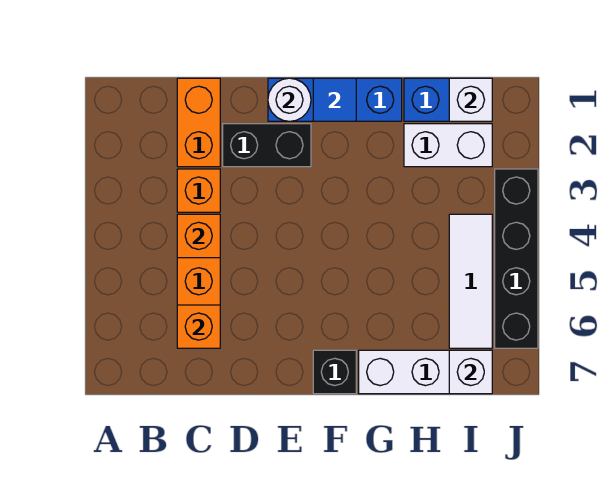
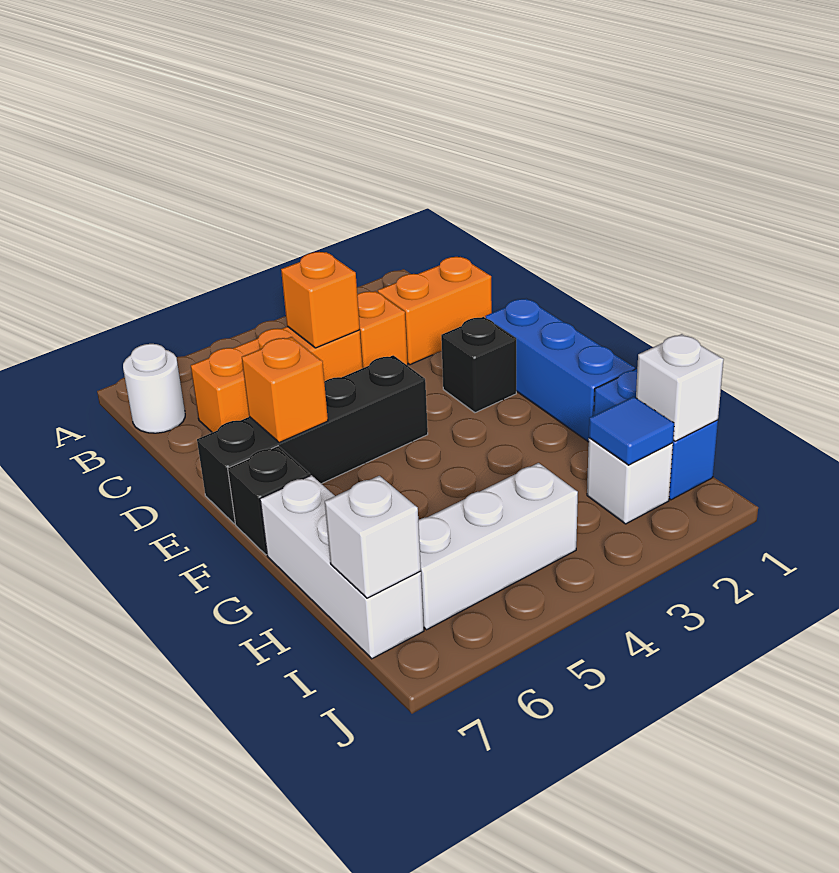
orange brick C6 level 2 -> orange brick E6 level 2
black brick D2:E2 level 1 -> black brick E2 level 1
white round brick E1 level 2 -> white round brick B7 level 1
blue tile F1 level 2 -> blue tile I2 level 2
white brick H2:I2 level 1 -> white brick I2 level 1
white tile I4:I6 level 1 -> white brick I4:I6 level 1
black brick J3:J6 level 1 -> black brick E4:E7 level 1

